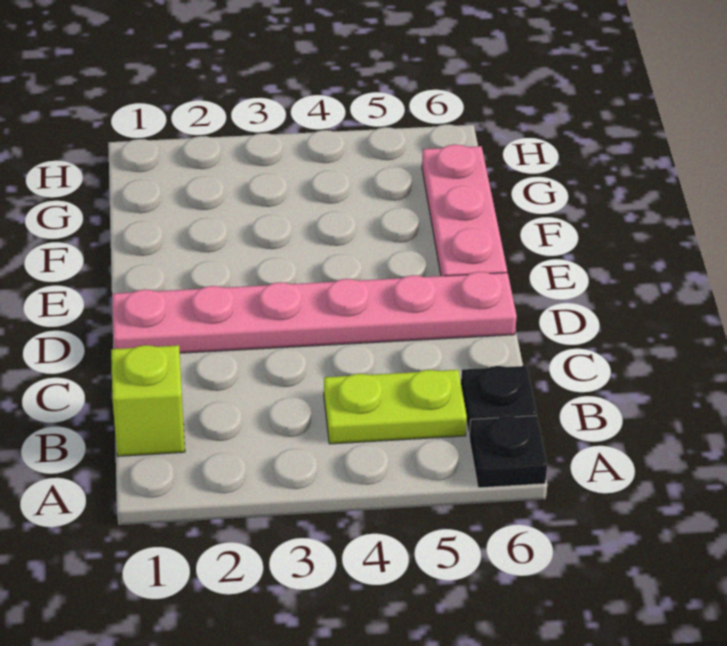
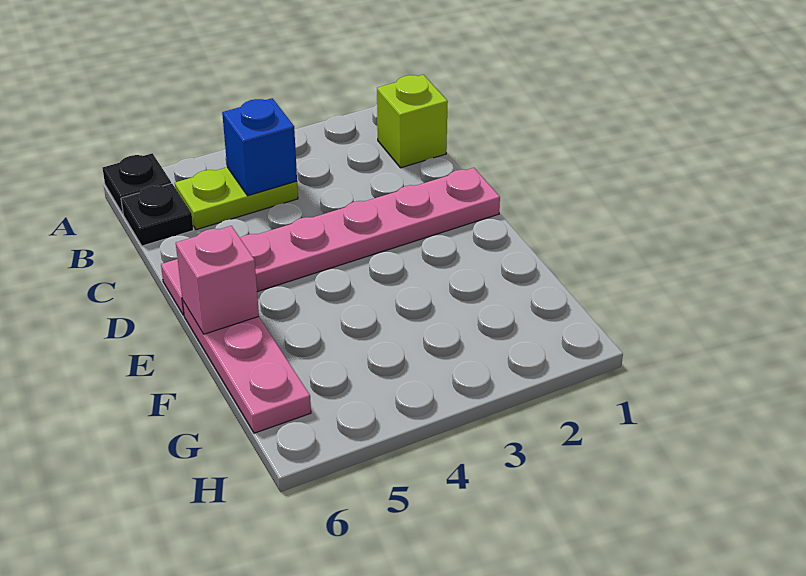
none -> blue brick B4 level 2
none -> pink brick E6 level 2

